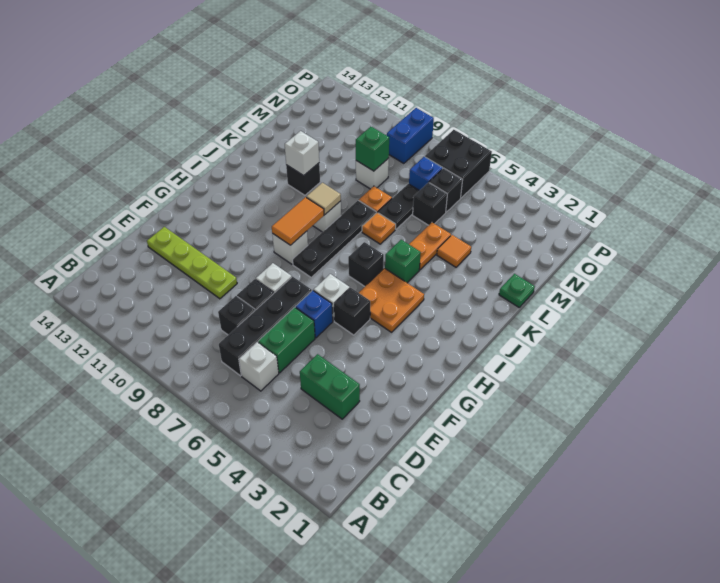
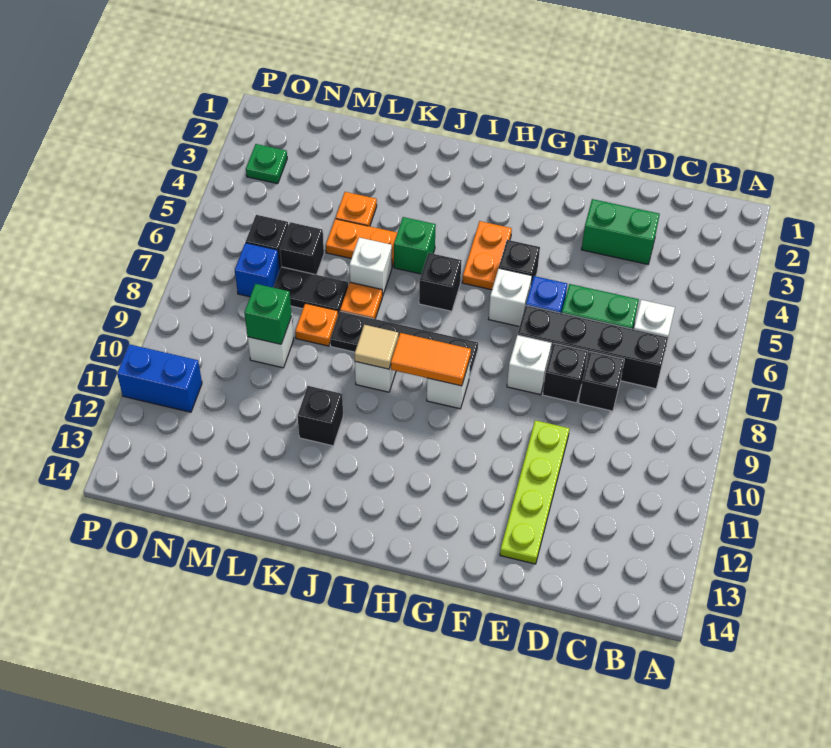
green brick D3:D4 level 1 -> green brick D3:E3 level 1
orange plate H4:I5 level 1 -> orange plate H4:H5 level 1
white brick K11 level 2 -> white brick K6 level 1
green plate L1 level 1 -> green plate O3 level 1
orange tile L4 level 1 -> orange plate L4 level 1
black brick O6:P7 level 1 -> none
blue brick O9:P9 level 1 -> blue brick O11:P11 level 1

